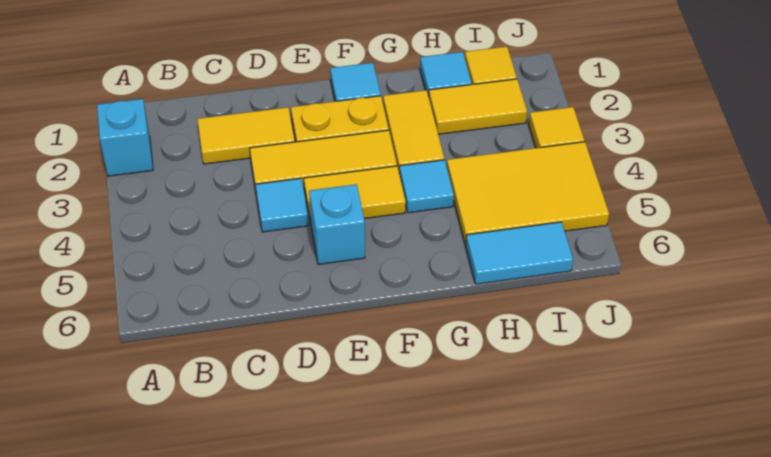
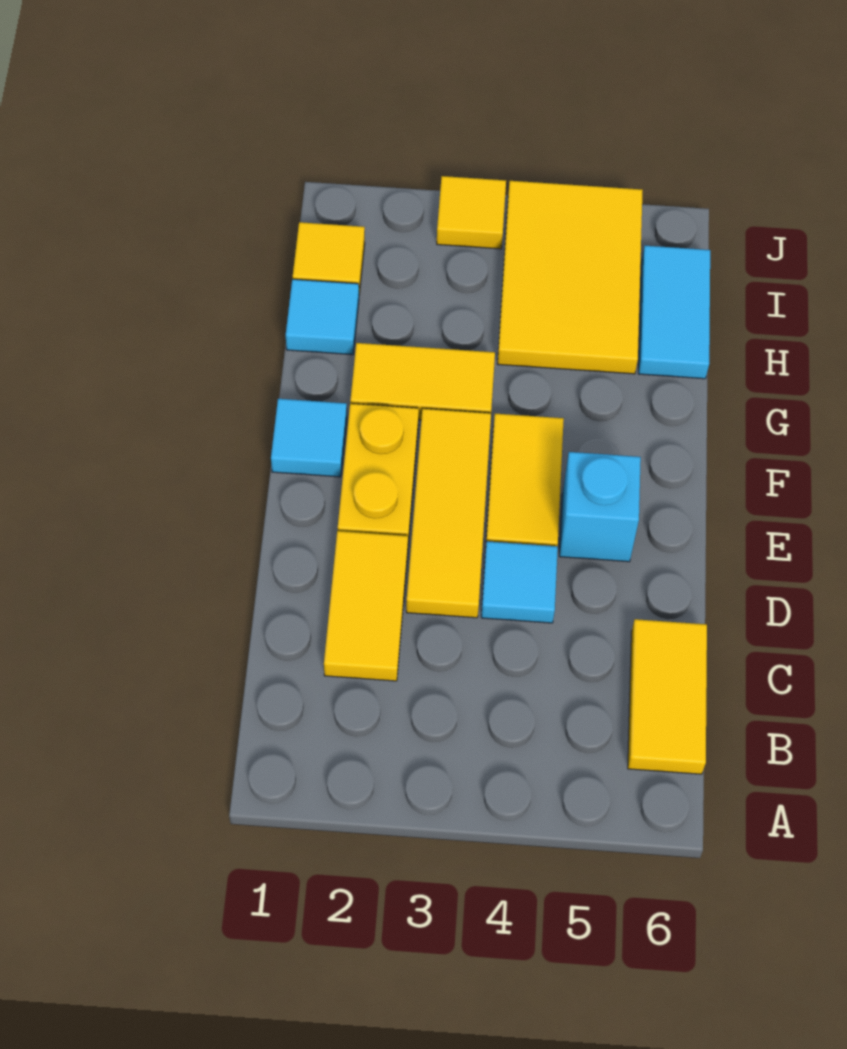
cyan brick A2 level 1 -> none
cyan tile G4 level 1 -> none
yellow tile H2:I2 level 1 -> yellow tile B6:C6 level 1

